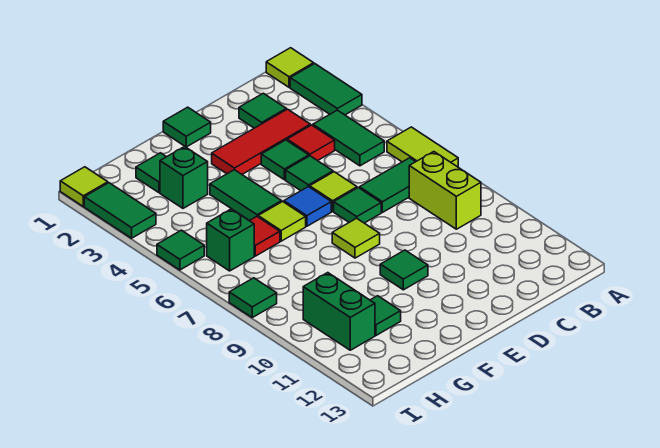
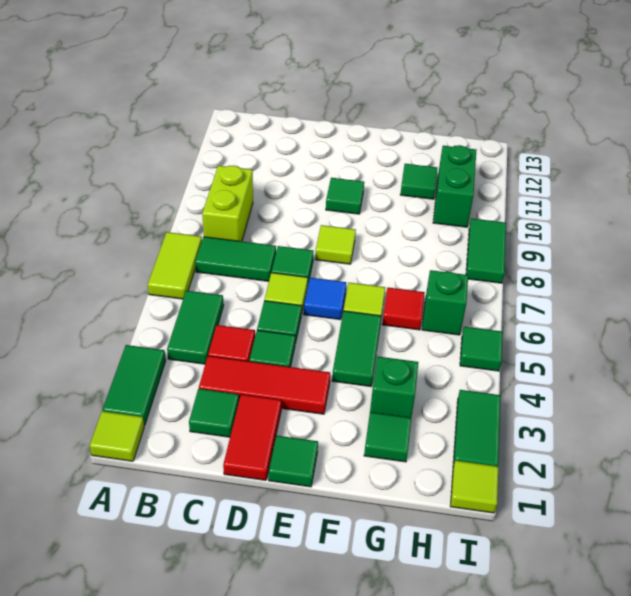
none -> red tile D1:D2 level 1
green tile I8 level 1 -> green tile I8:I9 level 1

